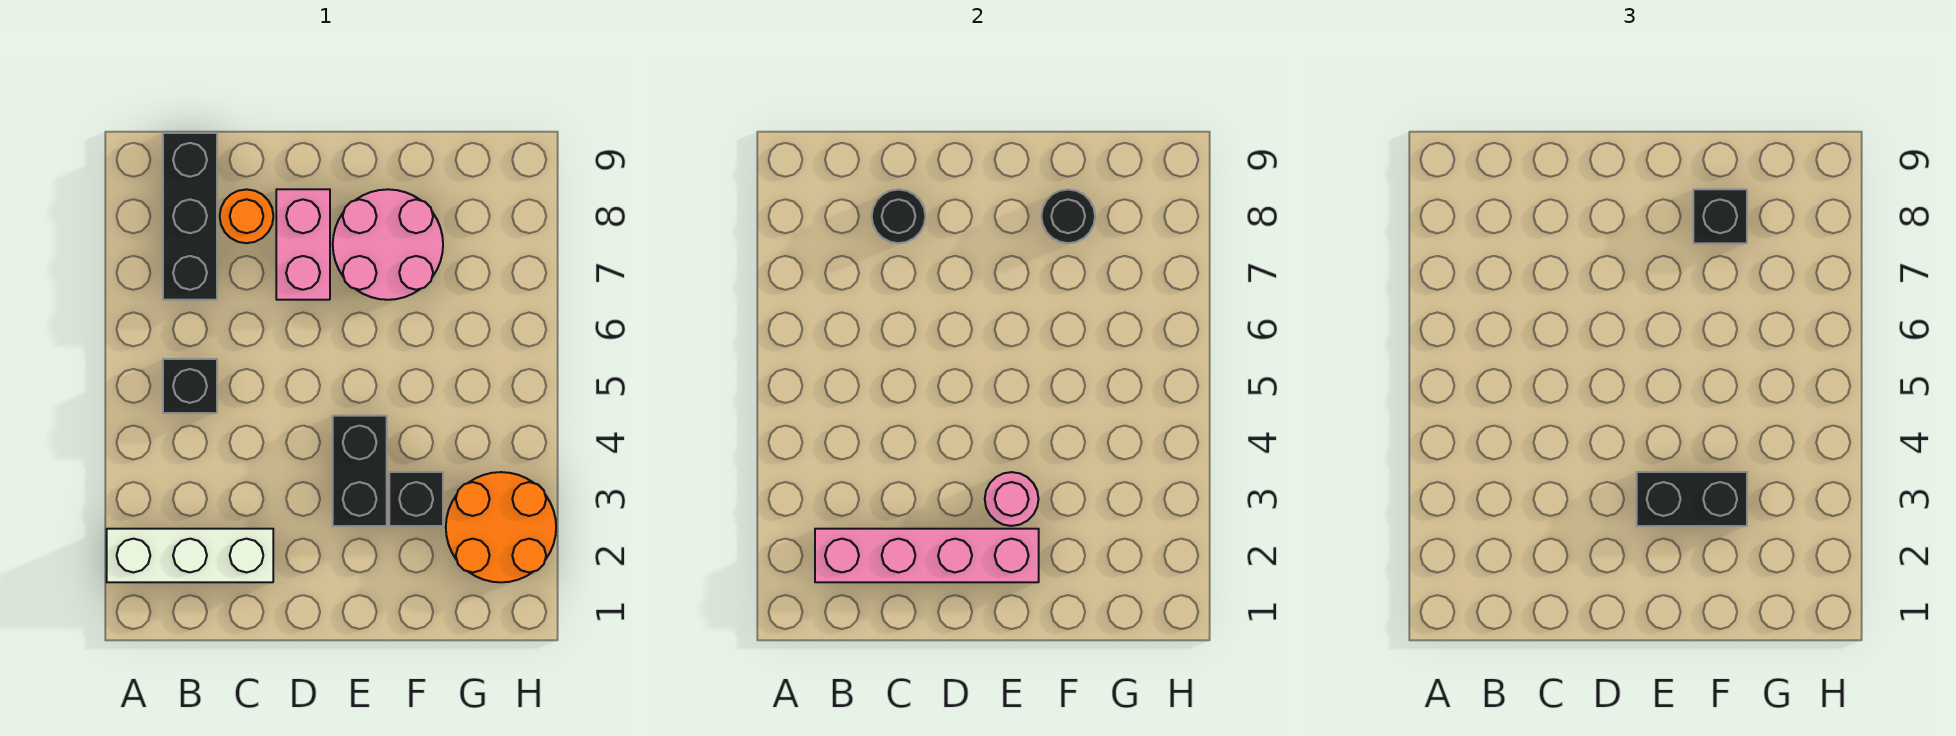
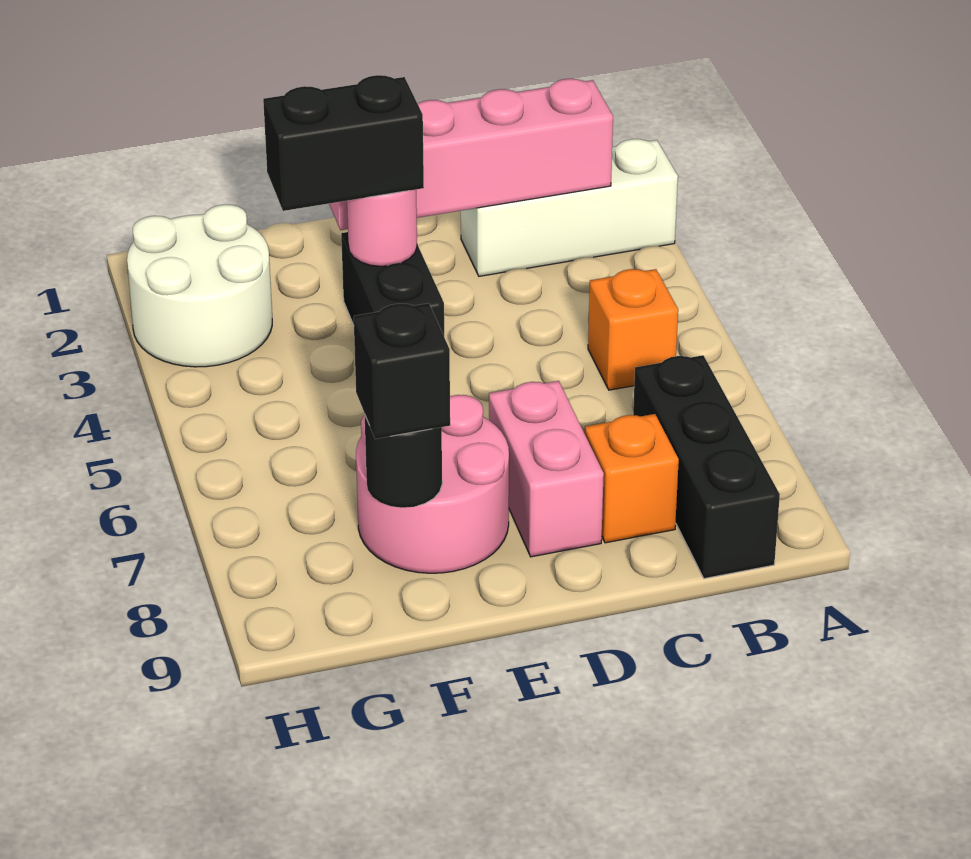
black brick B5 level 1 -> orange brick B5 level 1
orange round brick C8 level 1 -> orange brick C8 level 1
black round brick C8 level 2 -> none
black brick F3 level 1 -> none
orange round brick G2:H3 level 1 -> white round brick G2:H3 level 1

